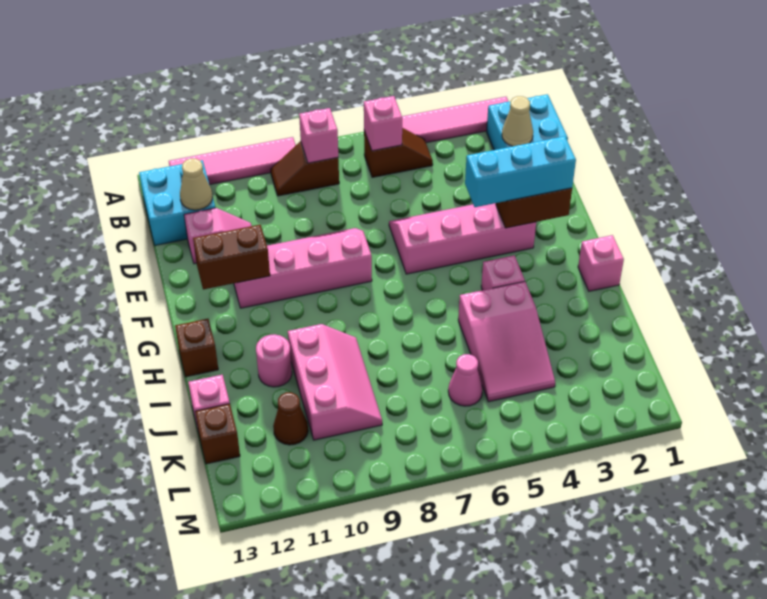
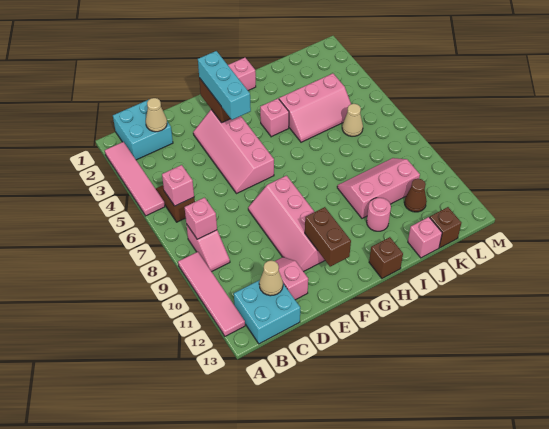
brown slope B8:B9 level 1 top 8 -> pink slope B8:B9 level 1 top 8
pink slope I4:K5 level 1 top I -> pink slope I4:K5 level 1 top 4
pink cone K6 level 1 -> tan cone K6 level 1

